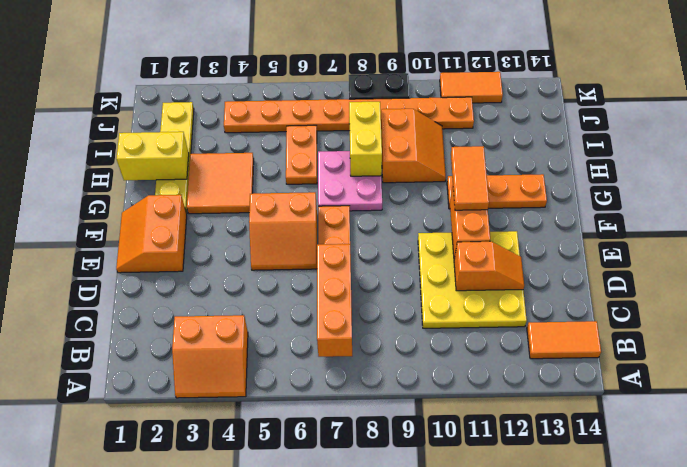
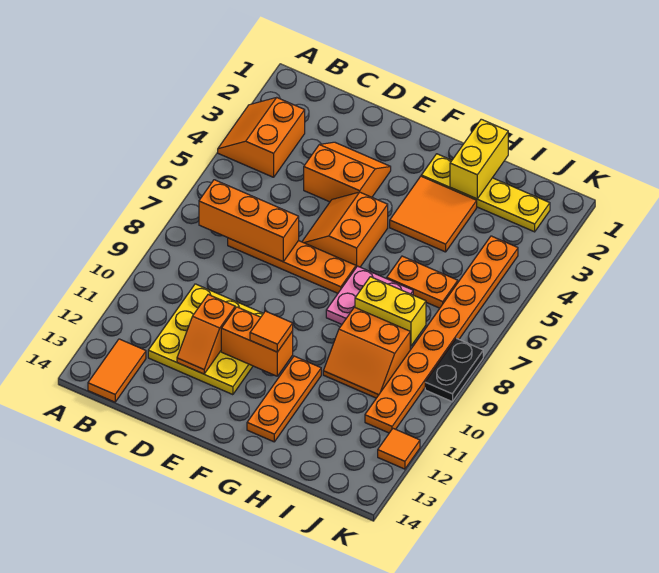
orange slope E1:F2 level 1 top 2 -> orange slope D3:E4 level 1 top 4
orange tile F11:G11 level 3 -> orange tile F11 level 3
orange tile K11:K12 level 1 -> orange tile K12 level 1

